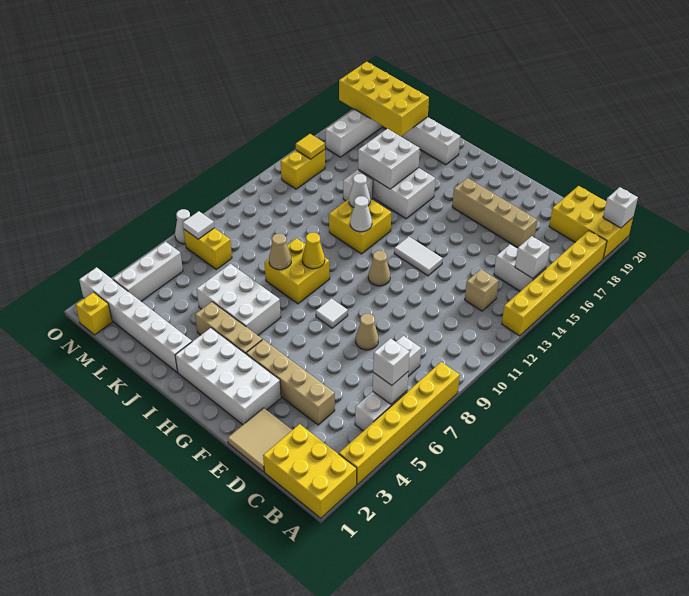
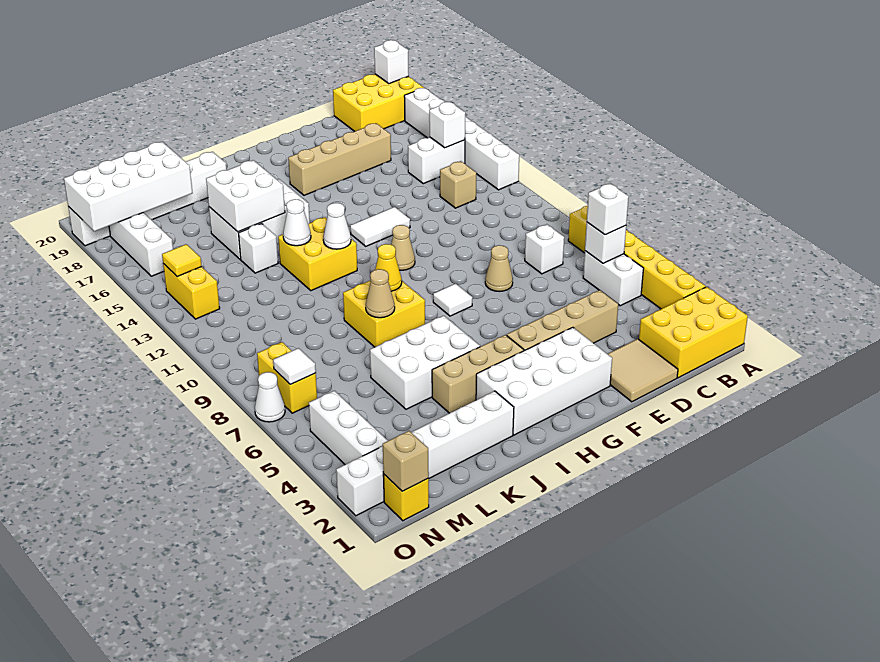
yellow brick A13:A18 level 1 -> white brick A13:A18 level 1
yellow brick L18:O19 level 2 -> white brick L18:O19 level 2
yellow brick M7:N7 level 1 -> yellow brick N7:N8 level 1
none -> tan brick N1 level 2

